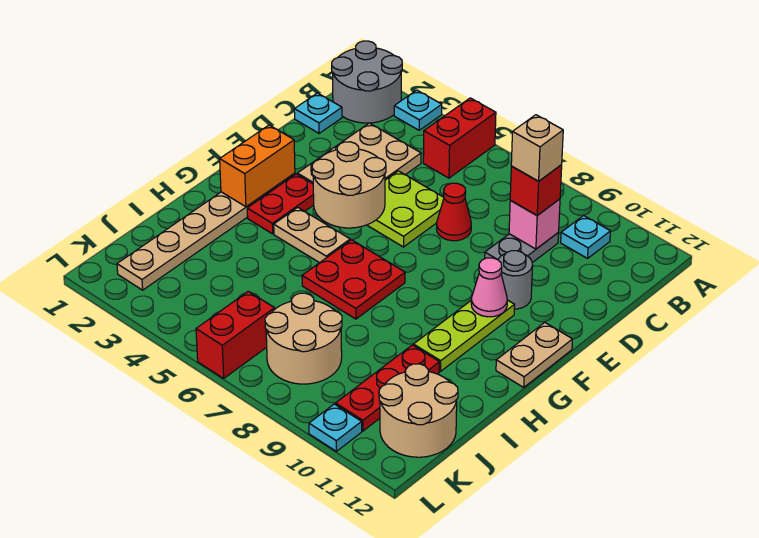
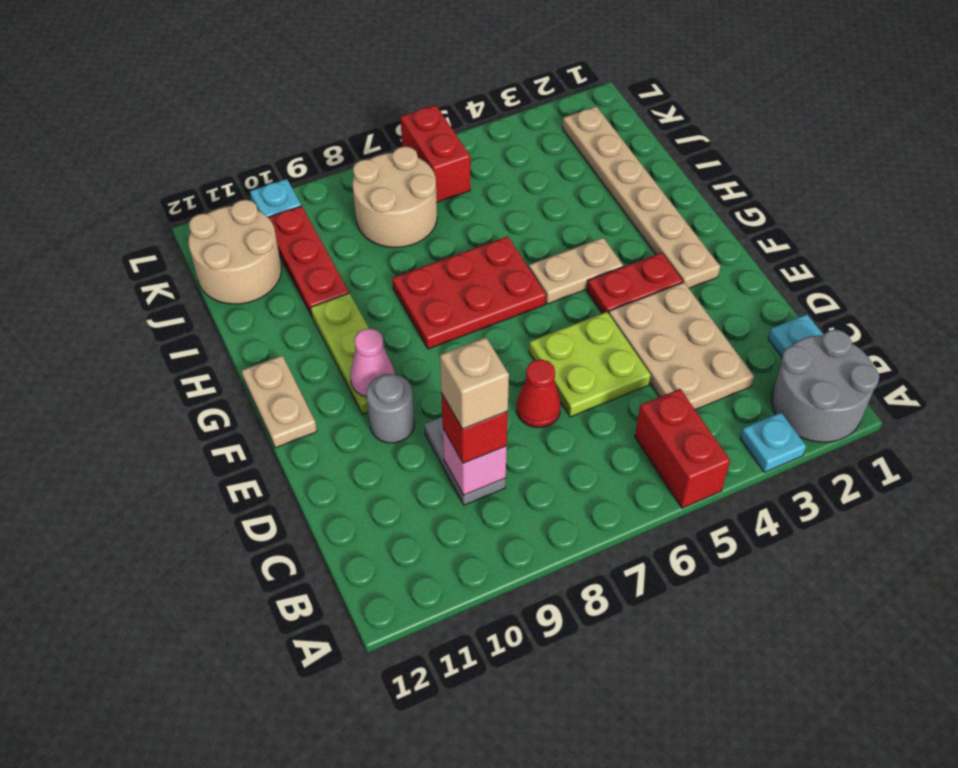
cyan plate B10 level 1 -> none
tan round brick E4:F5 level 2 -> none
orange brick F2:G2 level 2 -> none
red plate F3:G3 level 1 -> red plate F3:F4 level 1
red plate G6:H7 level 1 -> red plate G6:H8 level 1

